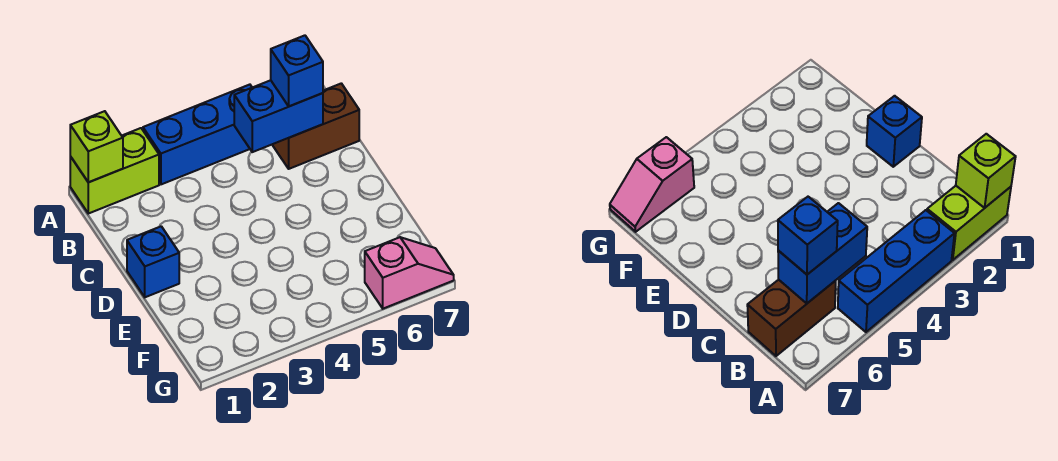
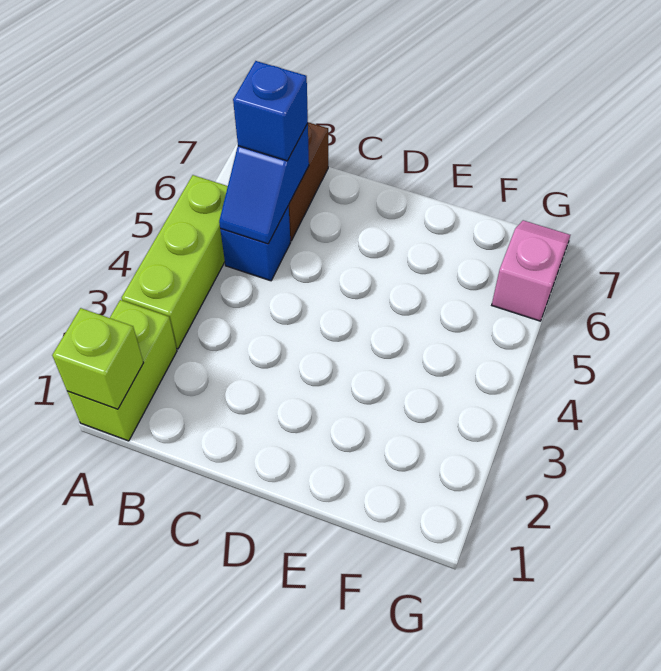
blue brick A3:A5 level 1 -> lime brick A3:A5 level 1
blue brick B5:B6 level 2 -> blue slope B5:B6 level 2 top 6
blue brick D1 level 1 -> blue brick B5 level 1

